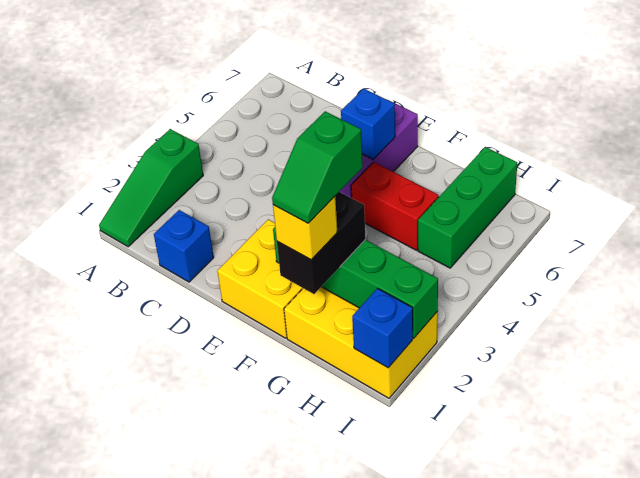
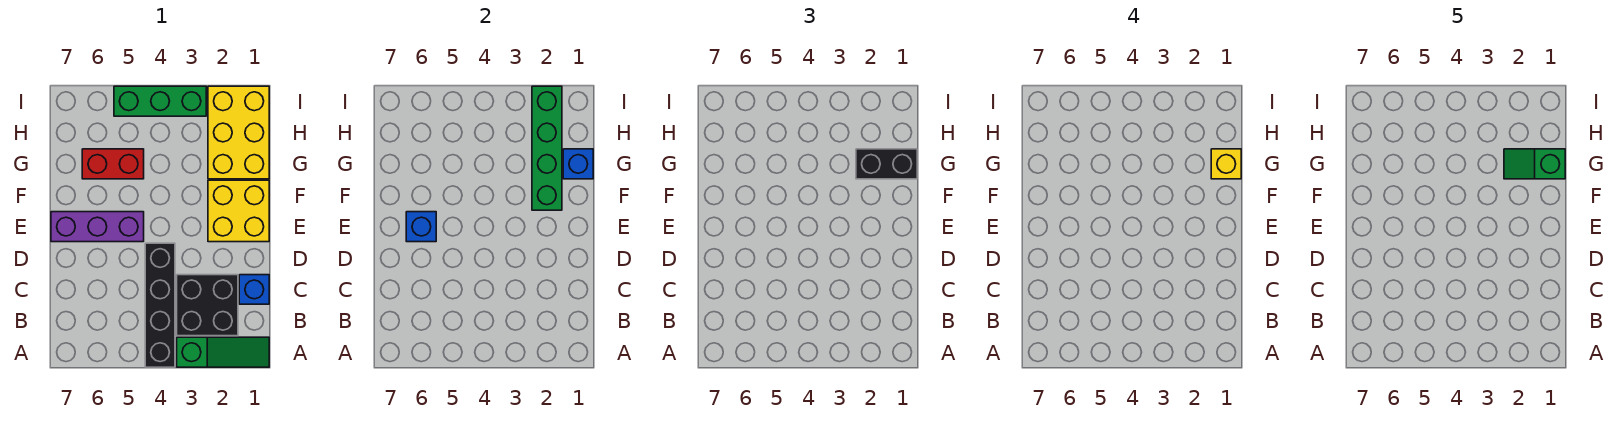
none -> black brick A4:D4 level 1
none -> black brick B2:C3 level 1
red brick F5:G5 level 1 -> red brick G5:G6 level 1
green slope G1:G2 level 5 top 2 -> green slope G1:G2 level 5 top 1
green brick H5:H7 level 1 -> green brick I3:I5 level 1
blue brick I1 level 2 -> blue brick G1 level 2

